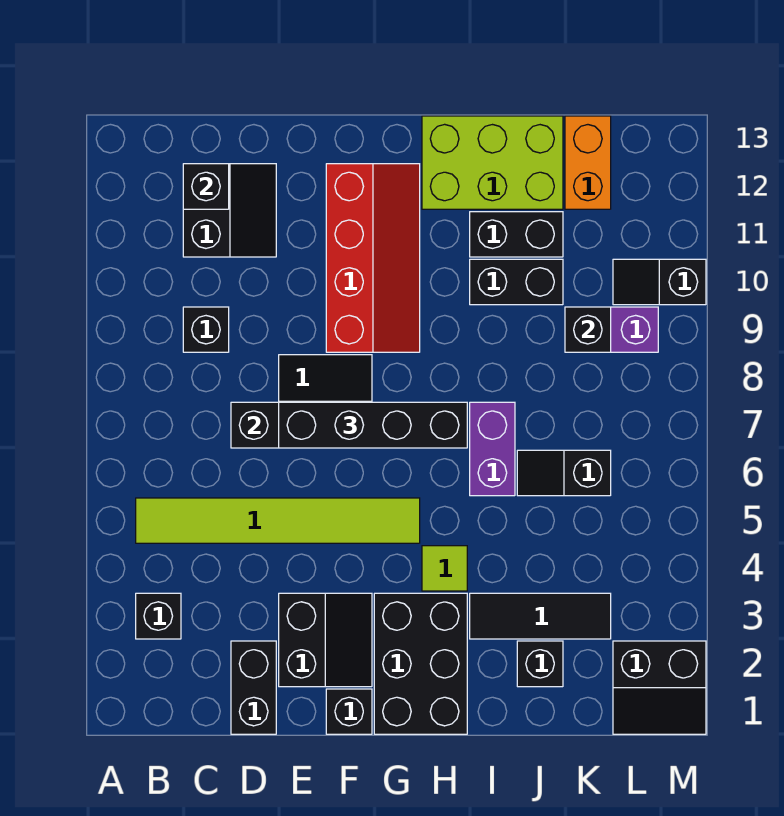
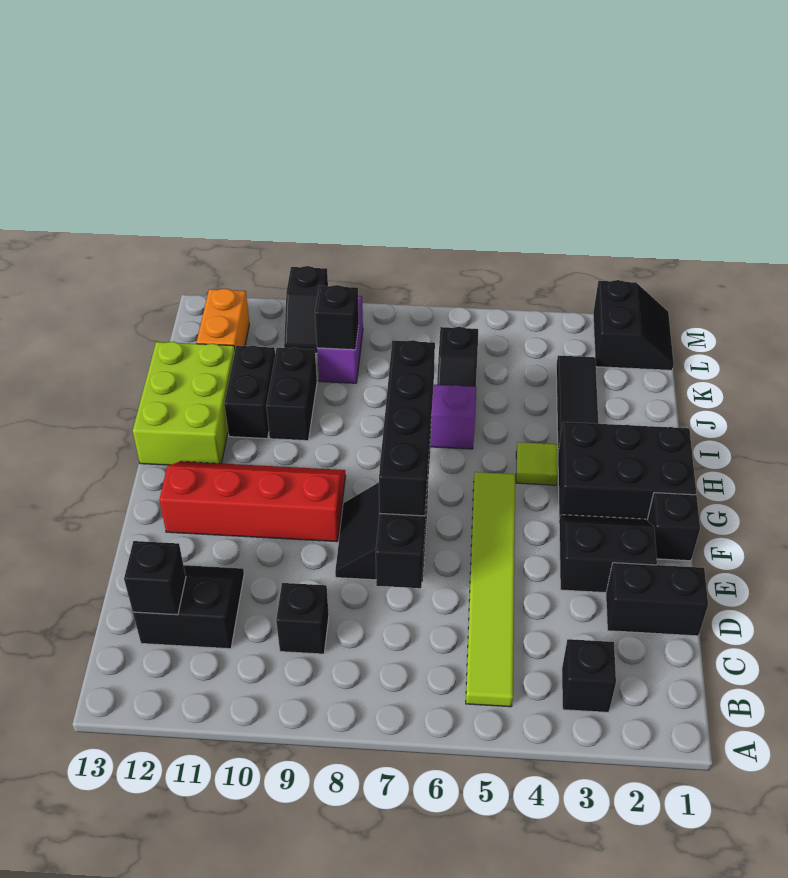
black brick J2 level 1 -> none
orange brick K12:K13 level 1 -> orange brick K12:L12 level 1

